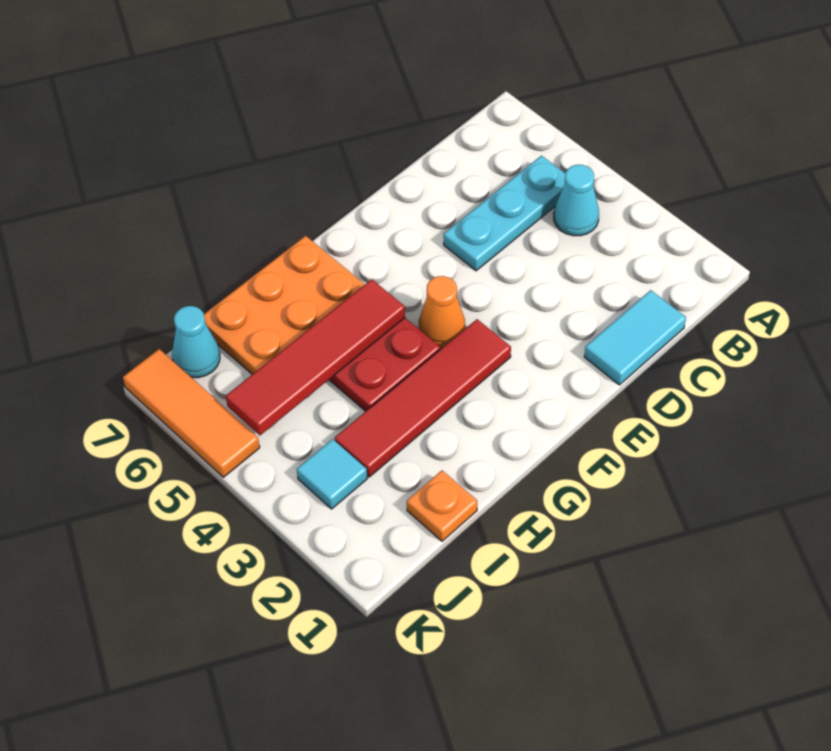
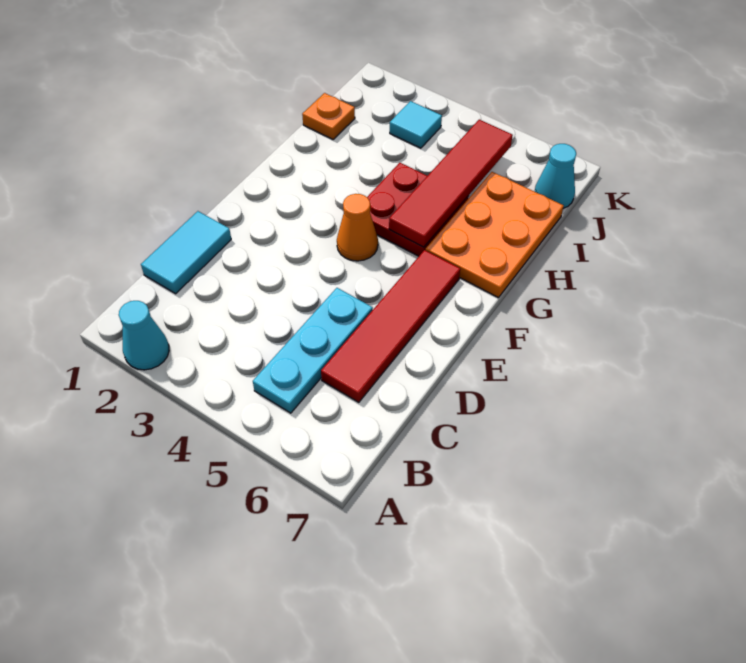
cyan cone B4 level 1 -> cyan cone A2 level 1
red tile F3:I3 level 1 -> red tile C6:F6 level 1
orange tile K5:K7 level 1 -> none

